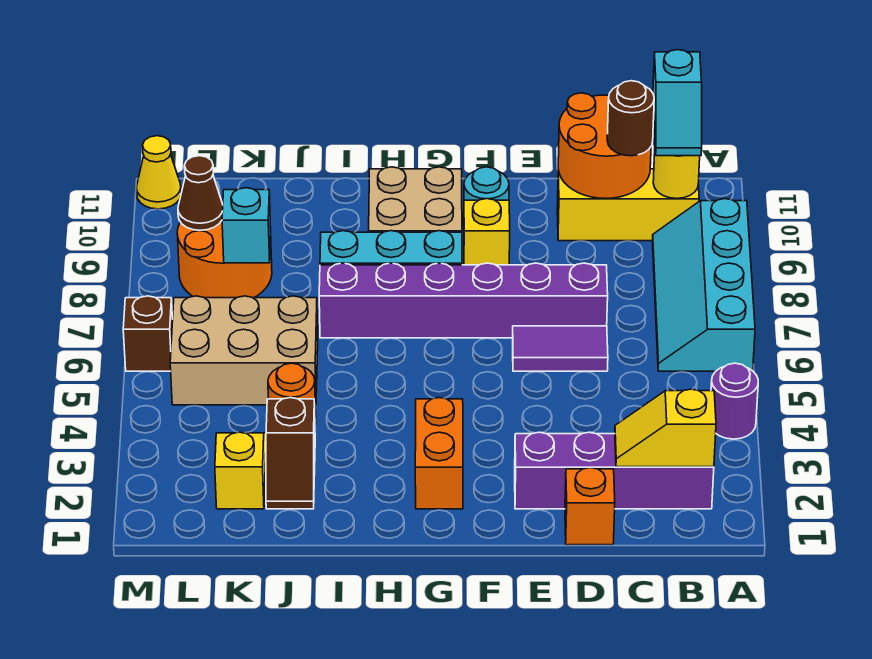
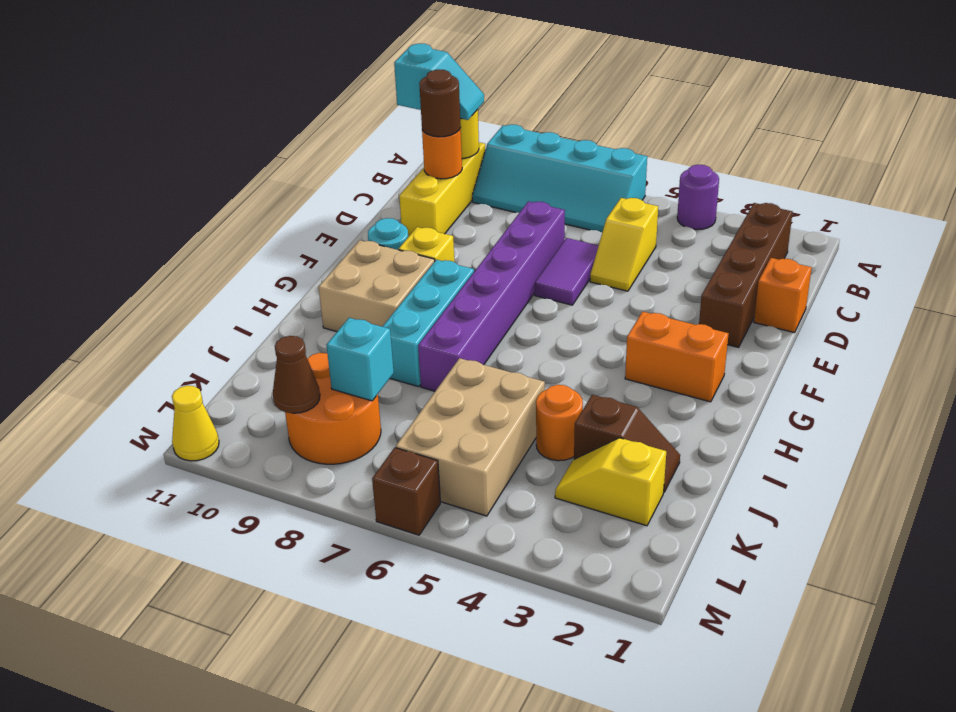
purple brick B2:E2 level 1 -> brown brick B2:E2 level 1
yellow slope B2:C2 level 2 top B -> yellow slope C5:D5 level 1 top C
orange round brick C10:D11 level 2 -> orange round brick C10 level 2

